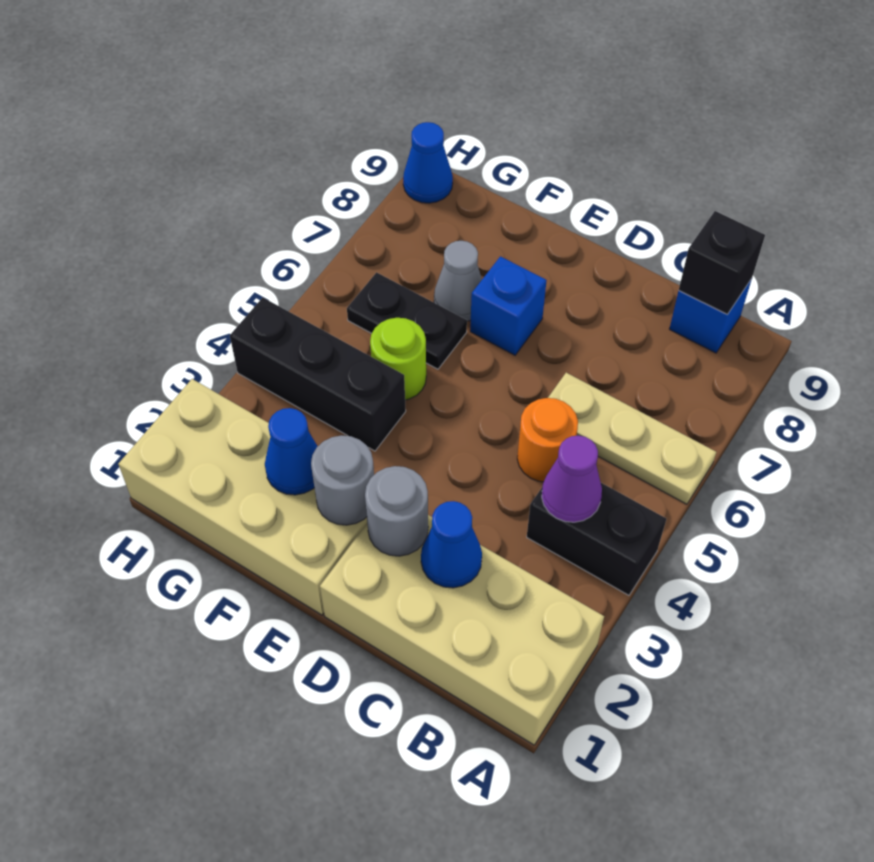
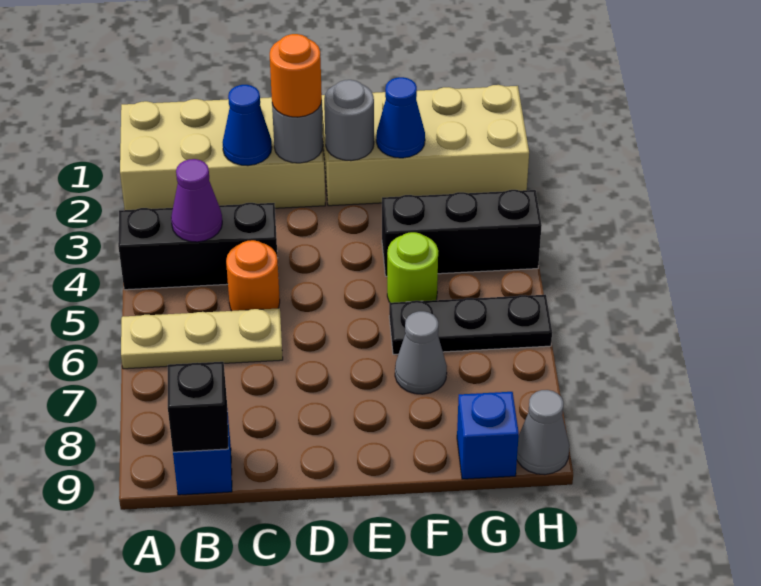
black brick A4:B4 level 1 -> black brick A4:C4 level 1
none -> orange round brick D2 level 3
blue brick E7 level 1 -> blue brick G9 level 1
black plate F6:G6 level 1 -> black plate F6:H6 level 1
blue cone H9 level 1 -> grey cone H9 level 1

